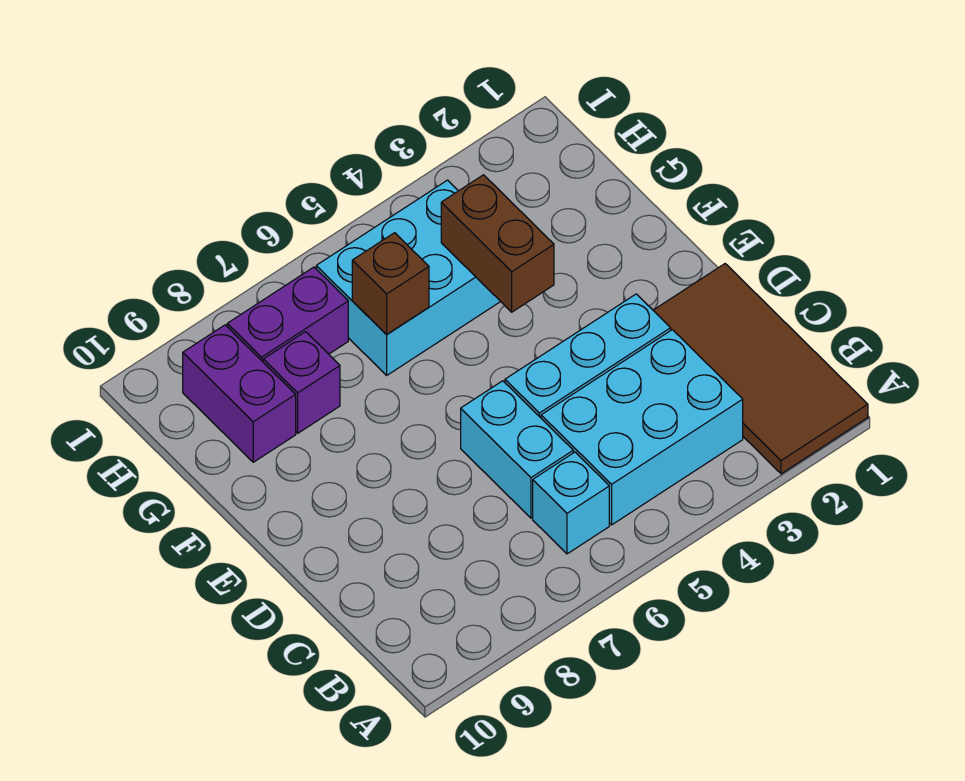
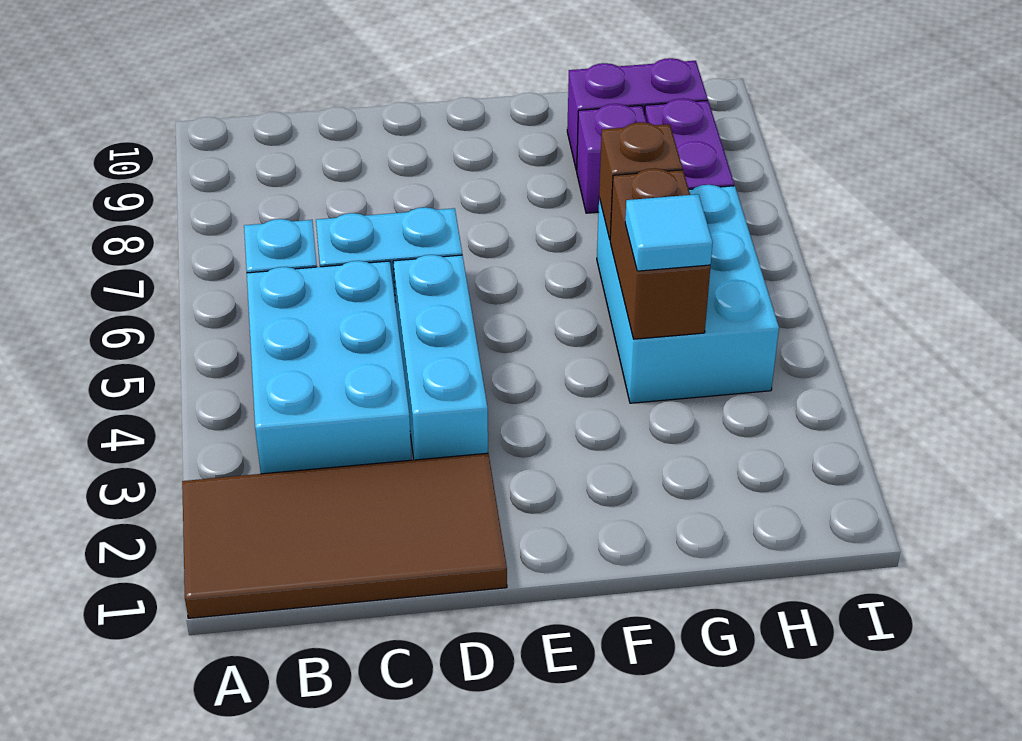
brown brick F4:G4 level 2 -> brown brick G4:G5 level 2
none -> cyan tile G4 level 3

